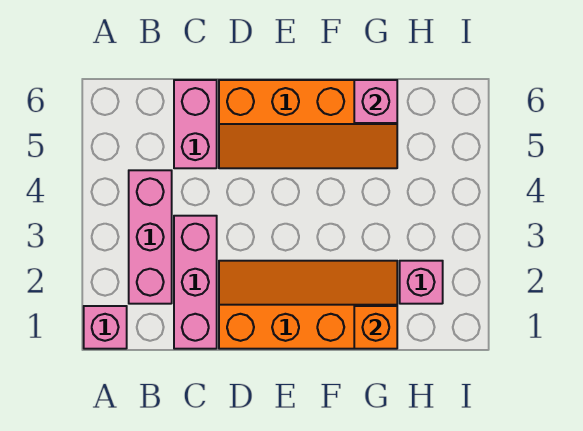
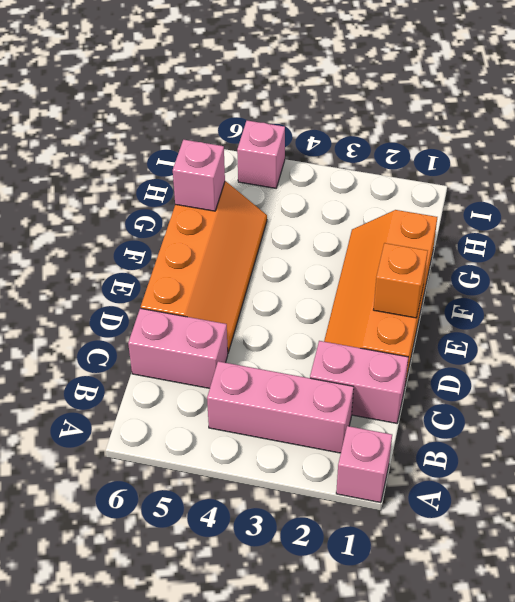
pink brick C1:C3 level 1 -> pink brick C1:C2 level 1
orange brick G1 level 2 -> orange brick E1 level 2
pink brick H2 level 1 -> pink brick I5 level 1

